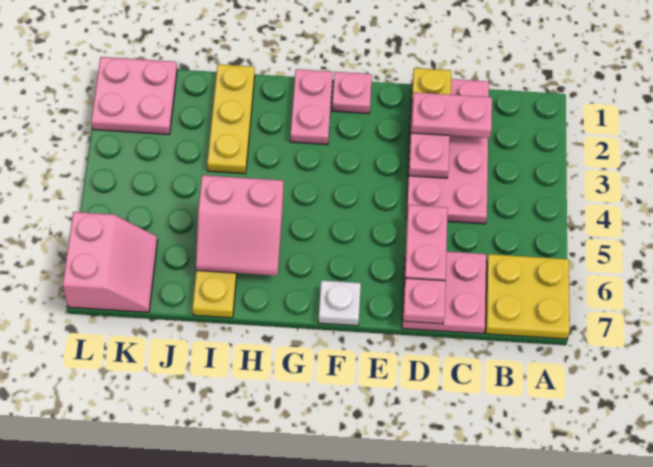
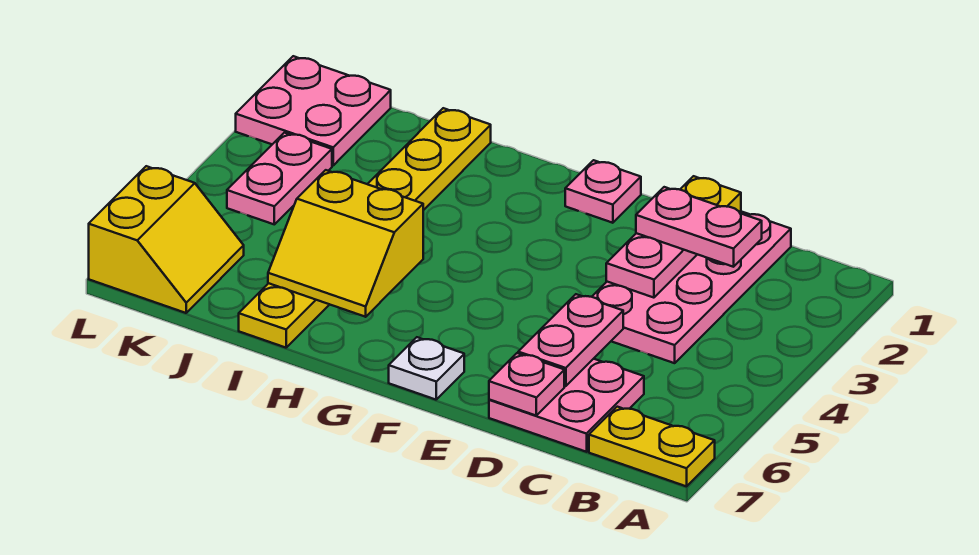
yellow plate A6:B7 level 1 -> yellow plate A7:B7 level 1
pink plate G1:G2 level 1 -> pink plate K3:K4 level 1
pink slope H5:I6 level 2 top 5 -> yellow slope H5:I6 level 2 top 5
pink slope K6:L7 level 1 top L -> yellow slope K6:L7 level 1 top L

